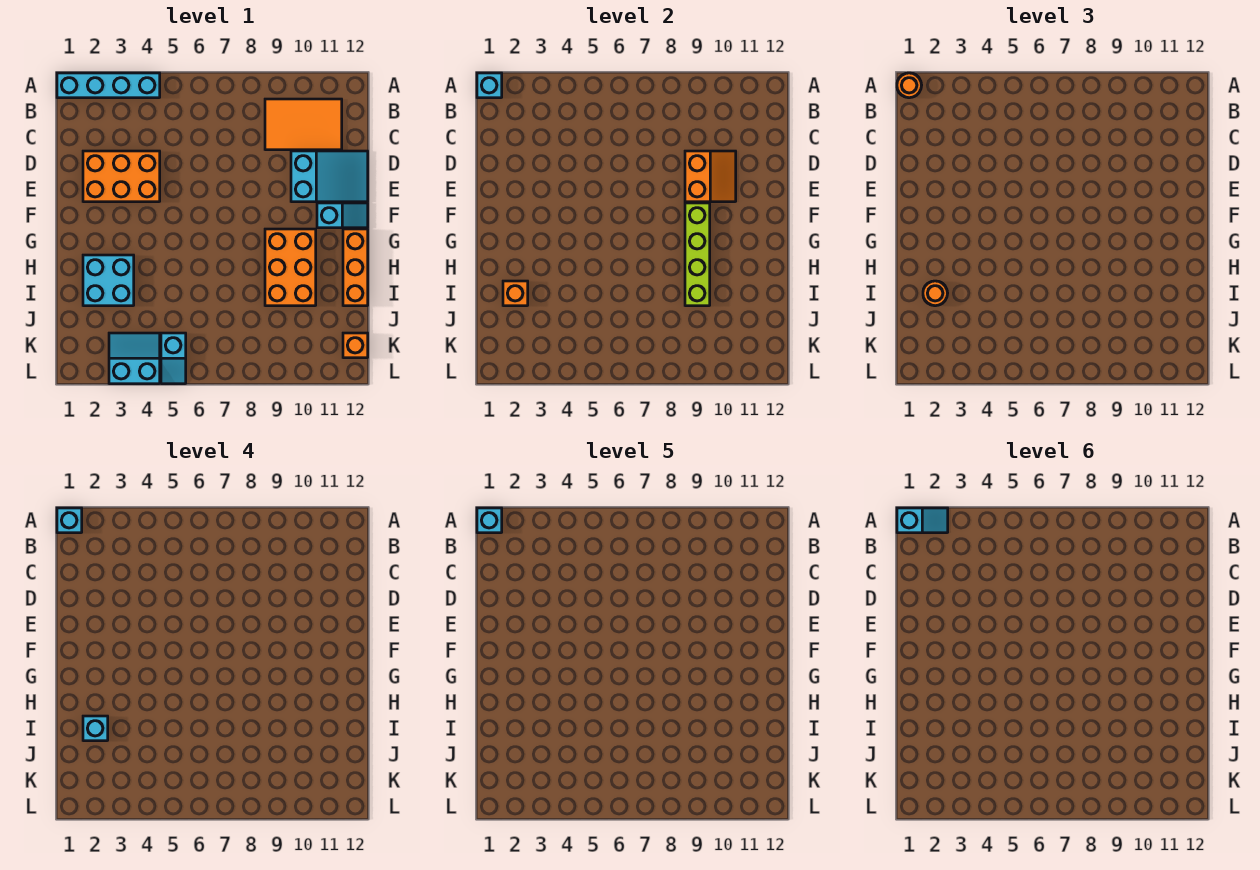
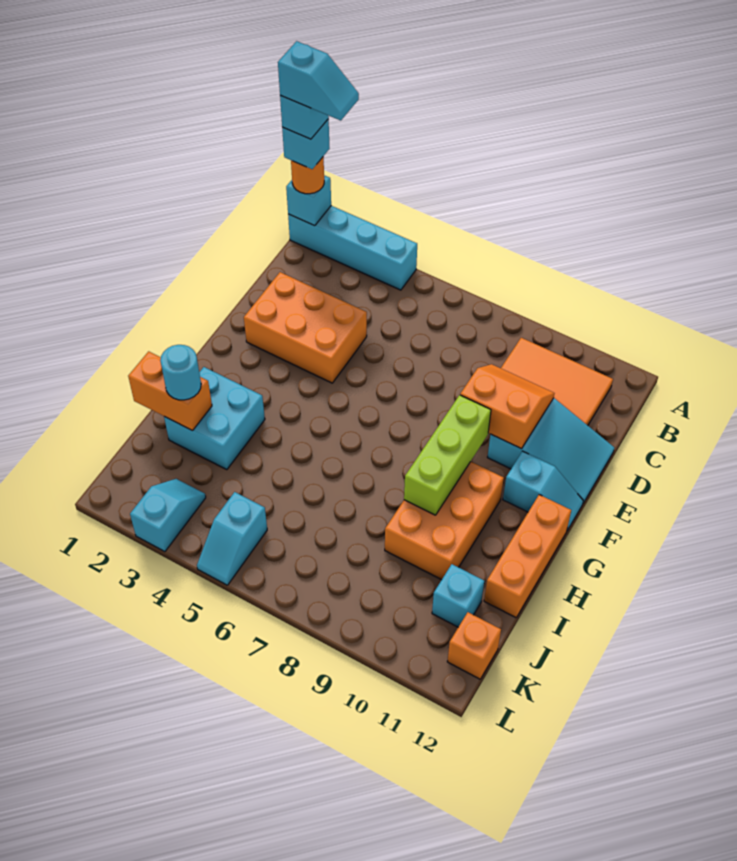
orange slope D9:E10 level 2 top 9 -> orange slope D9:E10 level 2 top E
lime brick F9:I9 level 2 -> lime brick F9:H9 level 2
orange brick I2 level 2 -> orange brick I1:I2 level 2
orange round brick I2 level 3 -> cyan round brick I2 level 3
cyan brick I2 level 4 -> cyan brick J11 level 1
cyan slope K3:L4 level 1 top L -> cyan slope K3:L3 level 1 top L

